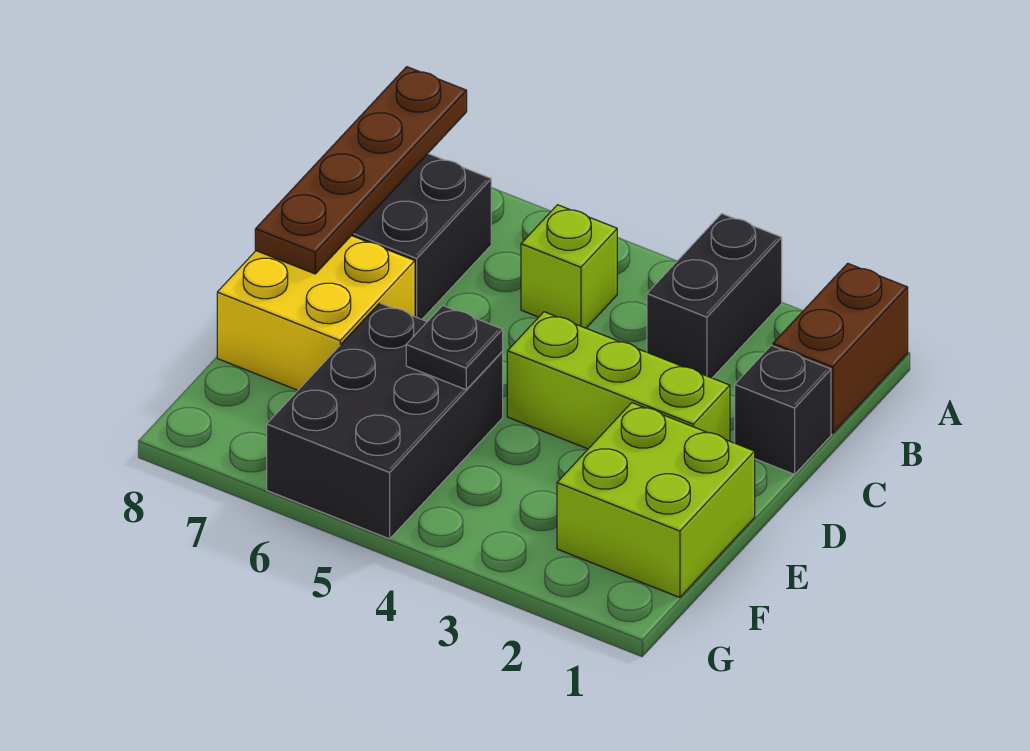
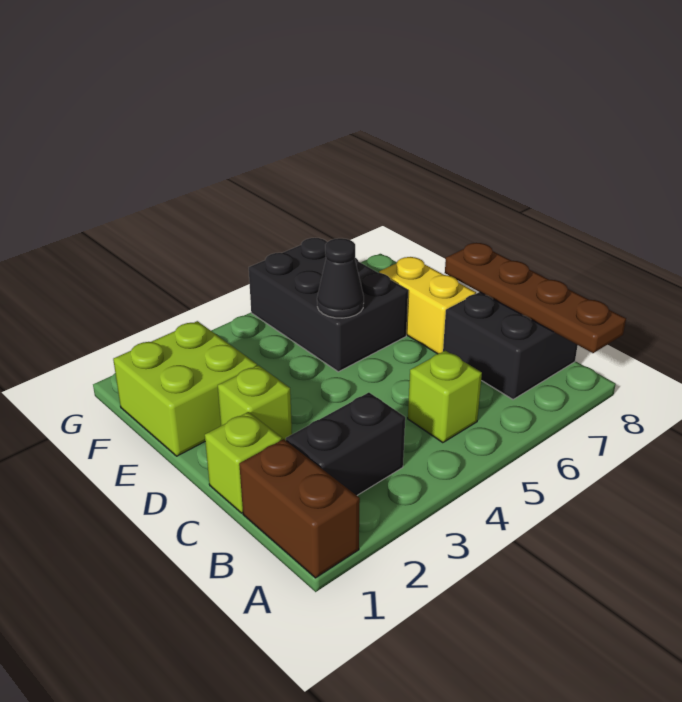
black brick A3:B3 level 1 -> black brick B2:B3 level 1
black brick C1 level 1 -> lime brick C1 level 1
lime brick D2:D4 level 1 -> lime brick D2 level 1
yellow brick D7:E8 level 1 -> yellow brick D7:E7 level 1
black plate E5 level 2 -> black cone E5 level 2

